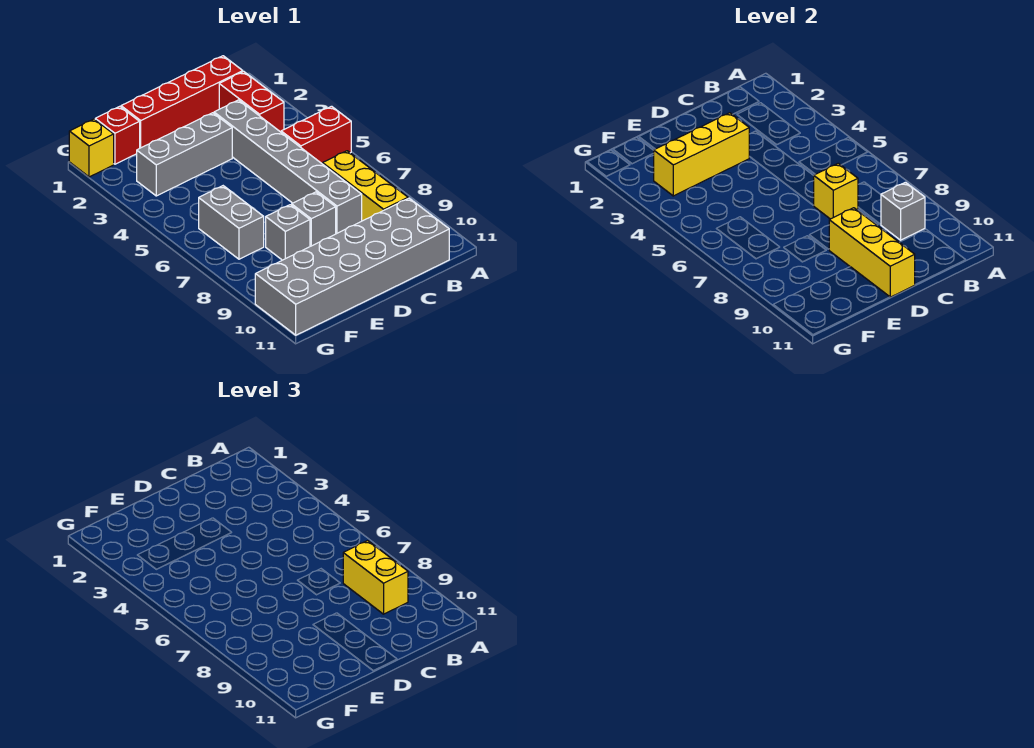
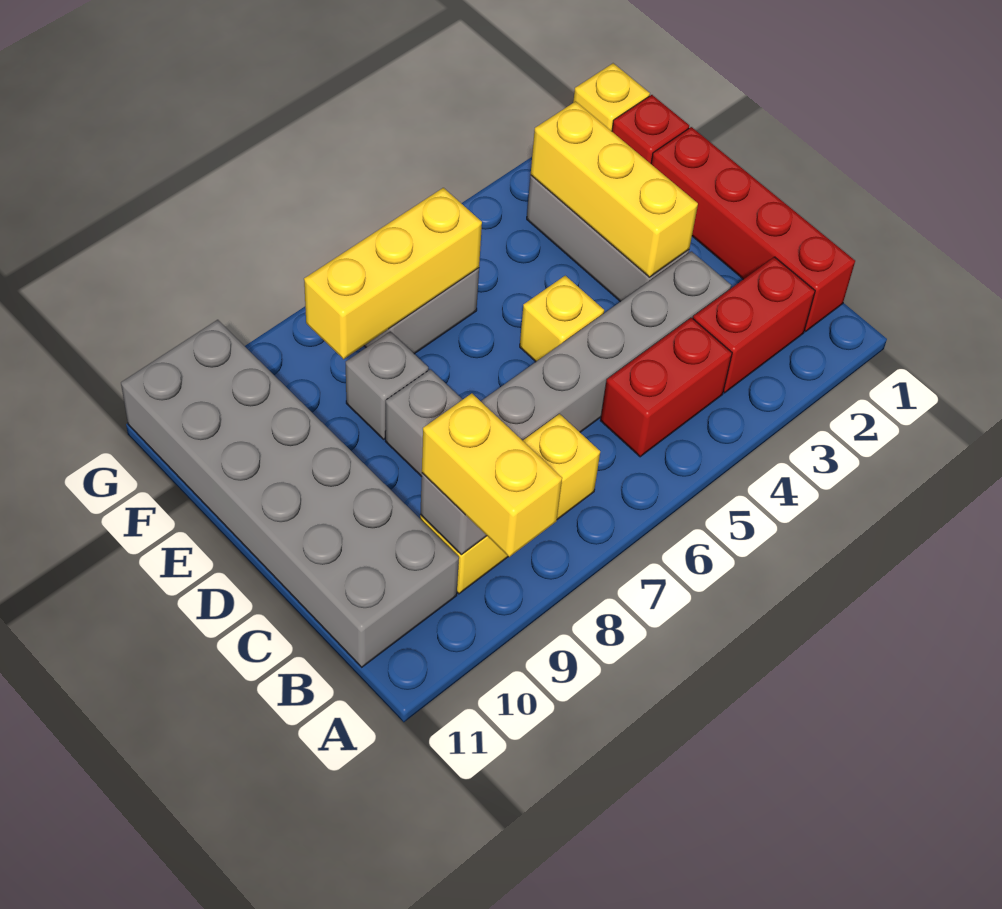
red brick A5:B5 level 1 -> red brick B4:B5 level 1
yellow brick B8:B9 level 3 -> yellow brick A9:B9 level 3
yellow brick C7 level 2 -> yellow brick D5 level 1
yellow brick D9:D11 level 2 -> yellow brick F6:F8 level 2

